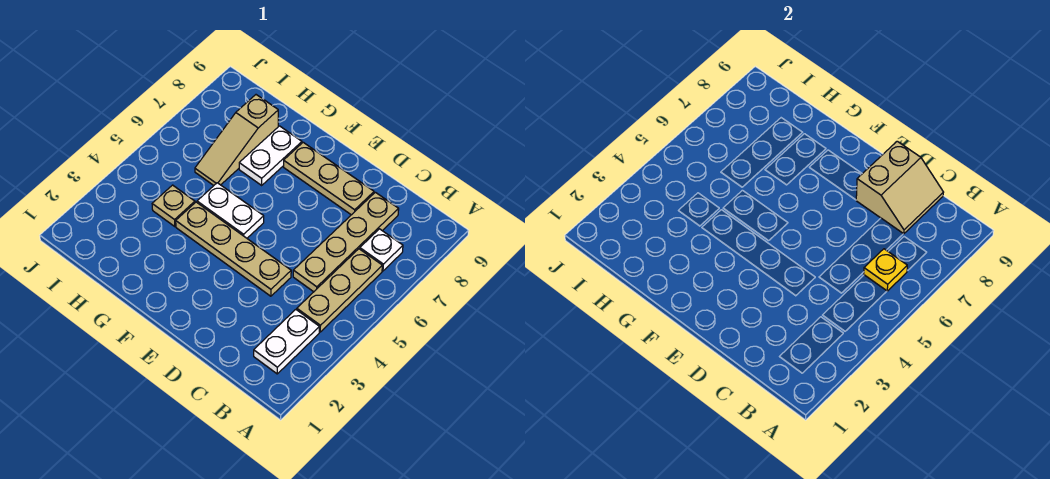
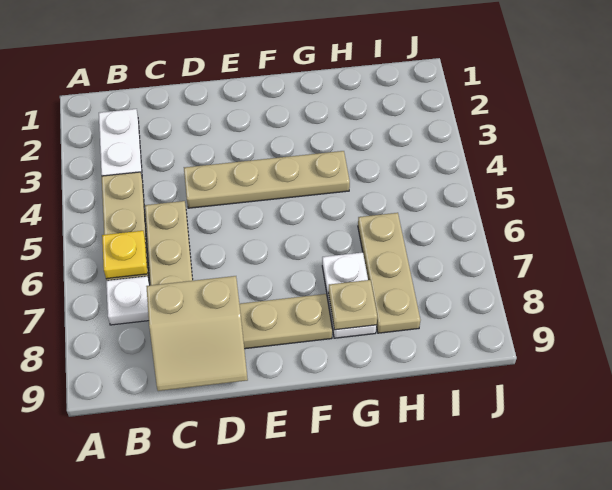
tan slope C8:D9 level 2 top D -> tan slope C8:D9 level 2 top 8
white plate F5:G5 level 1 -> none
tan plate H4 level 1 -> tan plate G8 level 2
tan slope H6:H8 level 1 top 8 -> tan plate H6:H8 level 1

